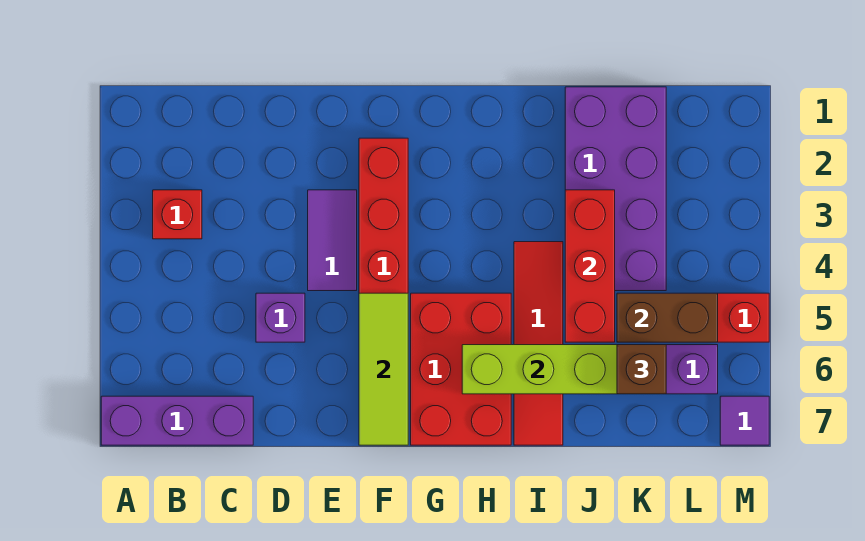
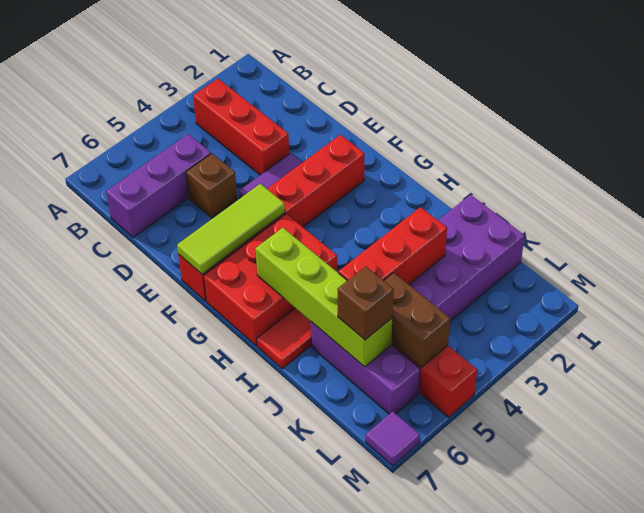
purple brick A7:C7 level 1 -> purple brick C5:C7 level 1
red brick B3 level 1 -> red brick B3:D3 level 1
purple brick D5 level 1 -> brown brick D5 level 1

